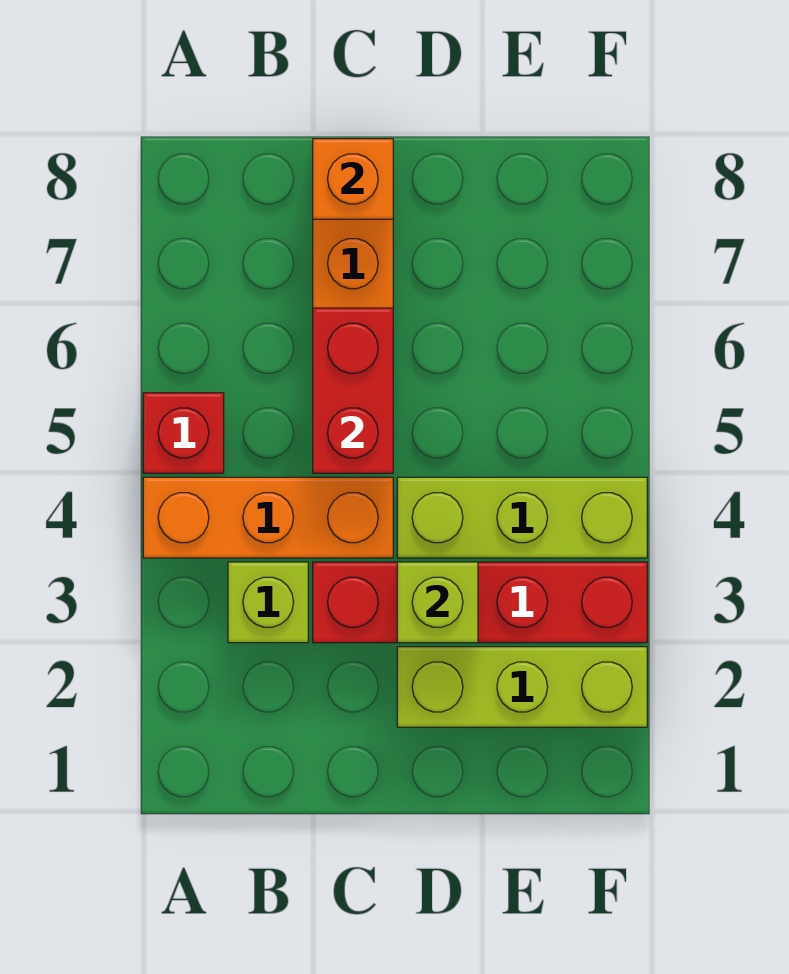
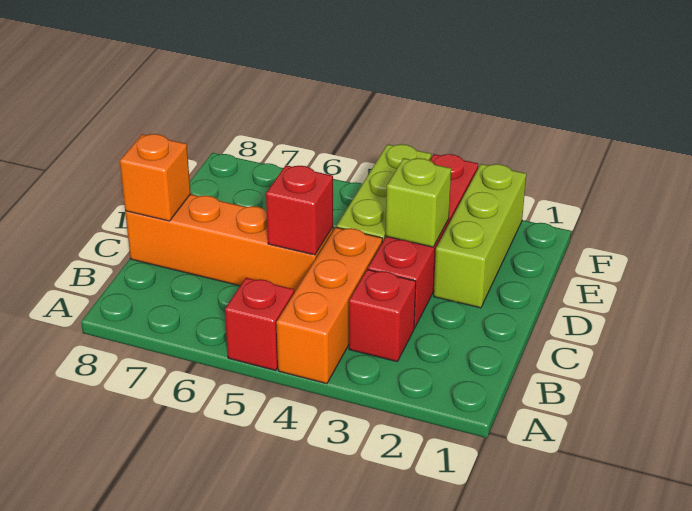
lime brick B3 level 1 -> red brick B3 level 1
red brick C5:C6 level 2 -> red brick C5 level 2

